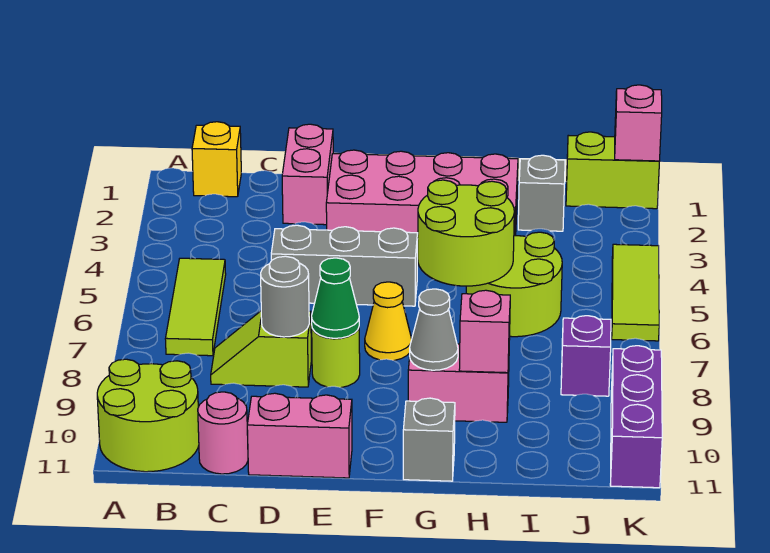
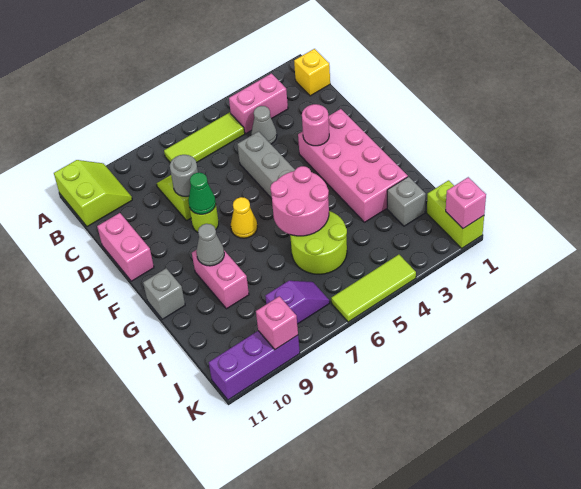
lime round brick A10:B11 level 1 -> lime slope A10:B11 level 1 top 11
none -> grey cone C4 level 1
pink round brick C11 level 1 -> pink round brick E3 level 2
pink brick D1:D2 level 1 -> pink brick B3:B4 level 1
lime round brick G5:H6 level 2 -> pink round brick G5:H6 level 2
pink brick H9 level 2 -> pink brick K9 level 2

